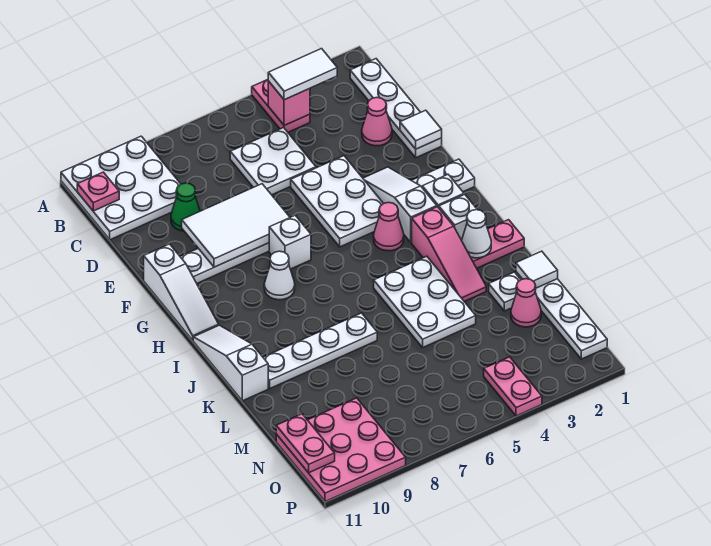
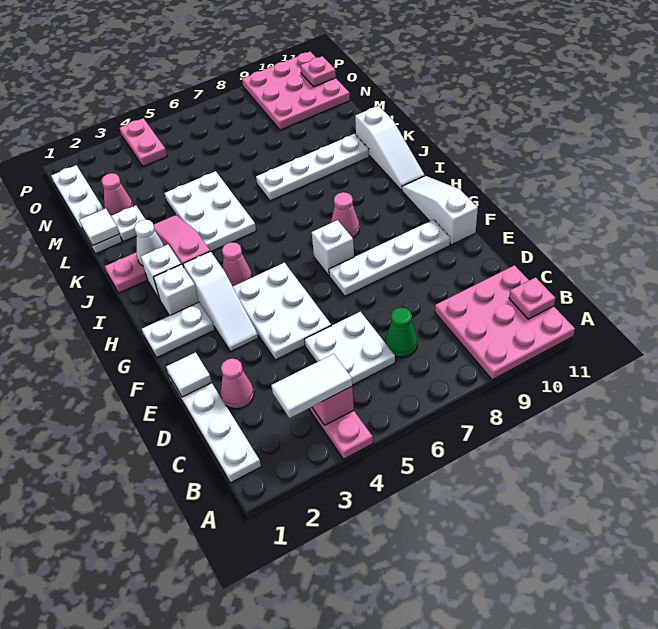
white plate A9:C11 level 1 -> pink plate A9:C11 level 1
green cone D9 level 1 -> green cone C7 level 1
white tile E7:F9 level 2 -> none
white cone H8 level 1 -> pink cone H8 level 1
pink plate N11:O11 level 2 -> pink plate O11 level 2

